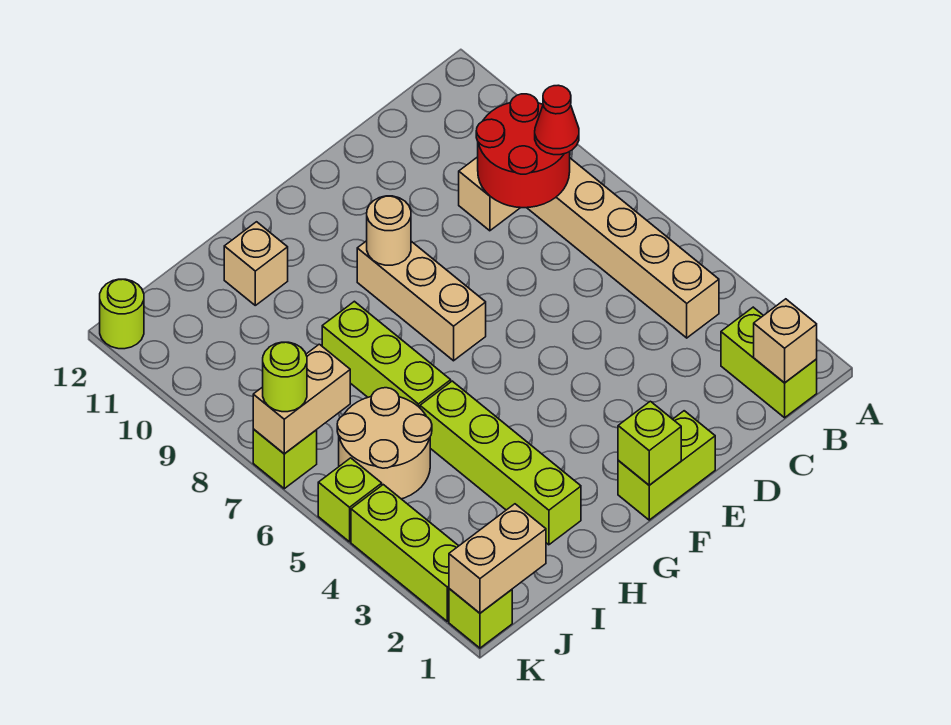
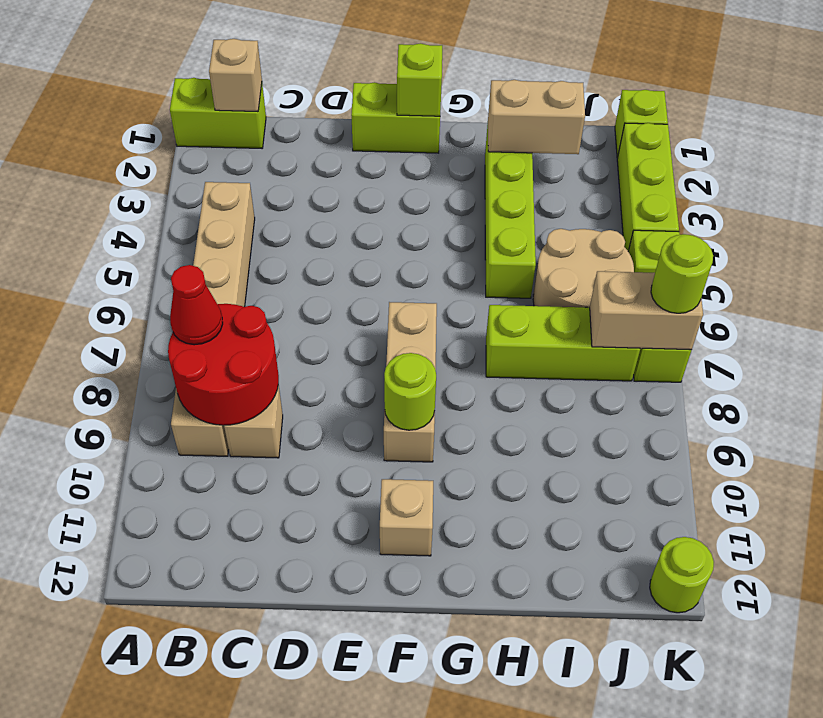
lime brick B1:B2 level 1 -> lime brick A1:B1 level 1
tan round brick F9 level 2 -> lime round brick F9 level 2
lime brick H6:H8 level 1 -> lime brick H7:J7 level 1
tan brick H11 level 1 -> tan brick F11 level 1
tan brick J1:K1 level 2 -> tan brick H2:I2 level 2

